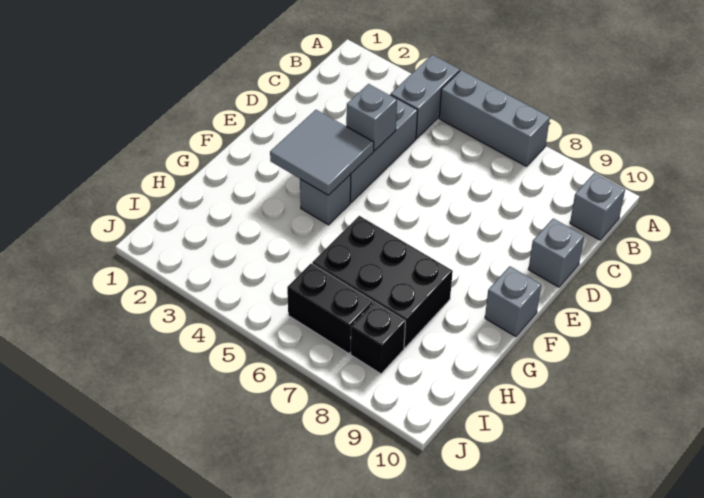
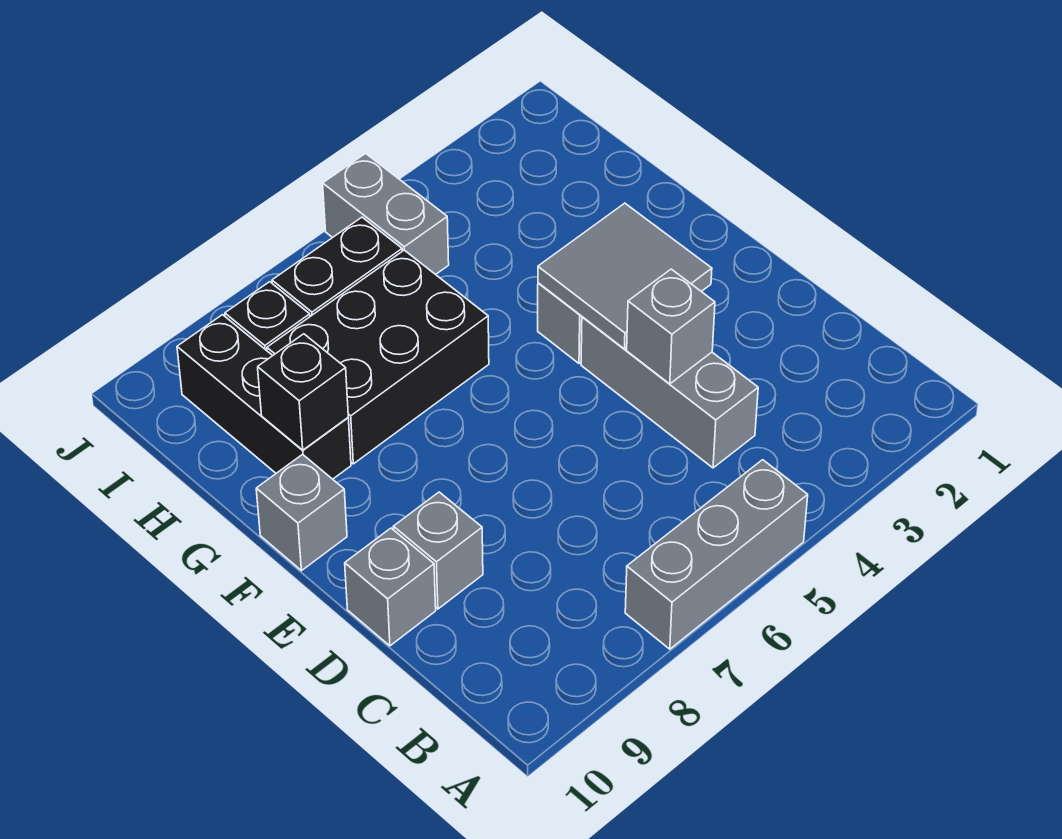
grey brick A4:B4 level 1 -> grey brick I5:J5 level 1
grey brick B10 level 1 -> grey brick D9 level 1
none -> black brick G9:I9 level 1
none -> black brick G9 level 2

